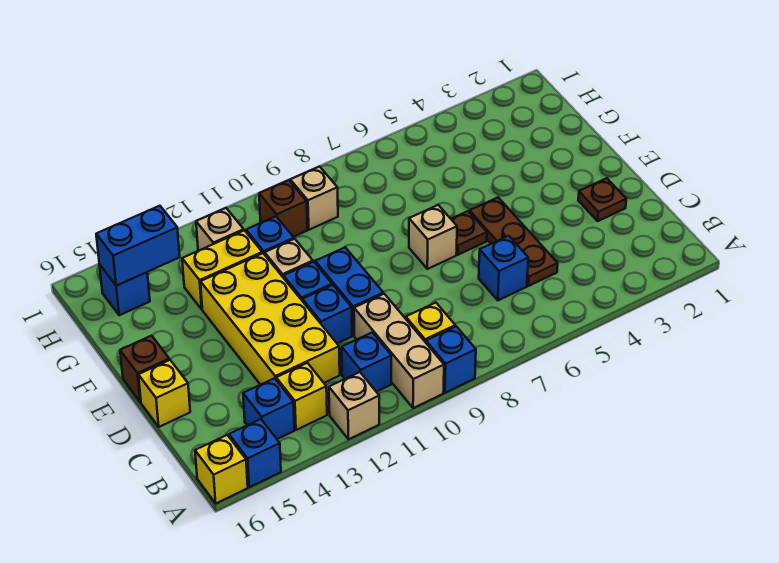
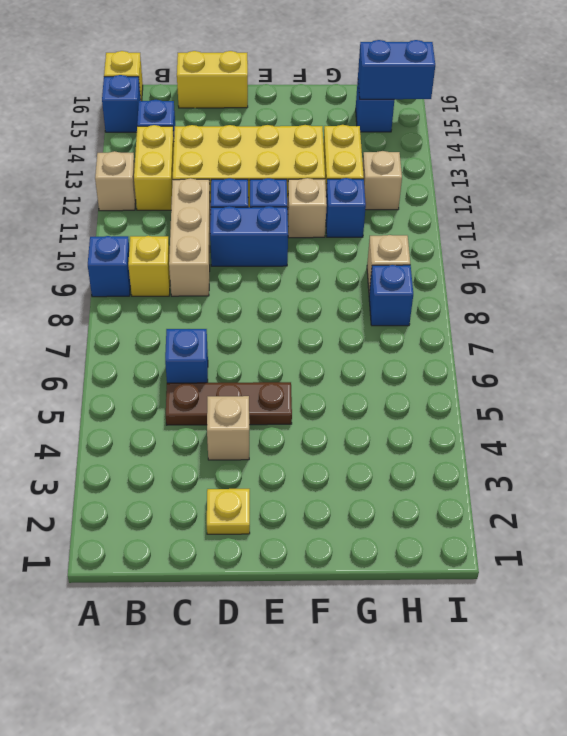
tan brick A10:C10 level 1 -> tan brick C9:C11 level 1
blue brick B11 level 1 -> blue brick H8 level 1
yellow brick B13 level 1 -> yellow brick B12:B13 level 1
brown plate D2 level 1 -> yellow plate D2 level 1
yellow brick D16 level 1 -> yellow brick C16:D16 level 1
brown plate E6 level 1 -> none
tan brick E7 level 1 -> tan brick D4 level 1
brown brick E16 level 1 -> none
brown brick H10 level 1 -> none
blue brick H14:H15 level 2 -> blue brick H15:I15 level 2

